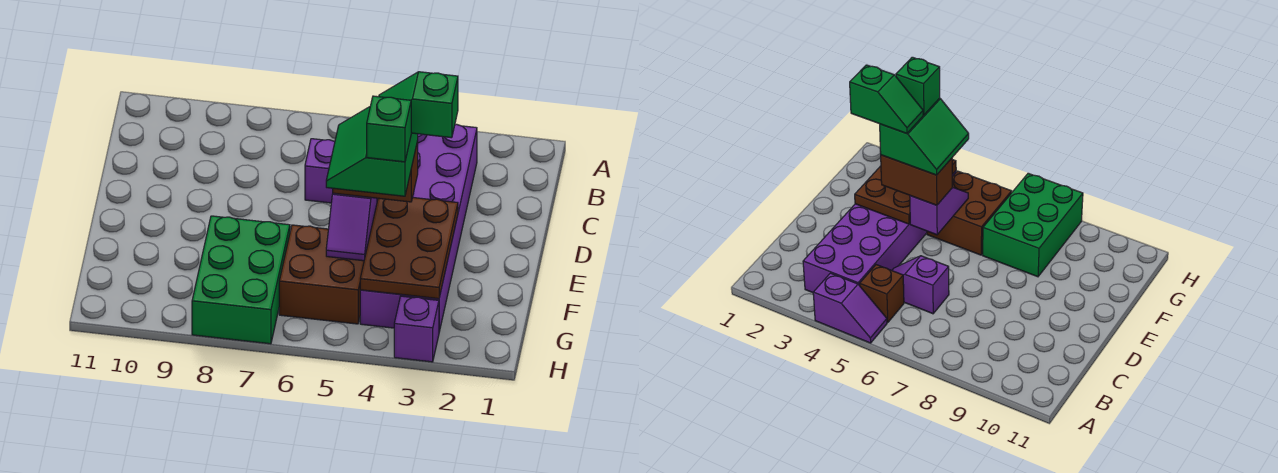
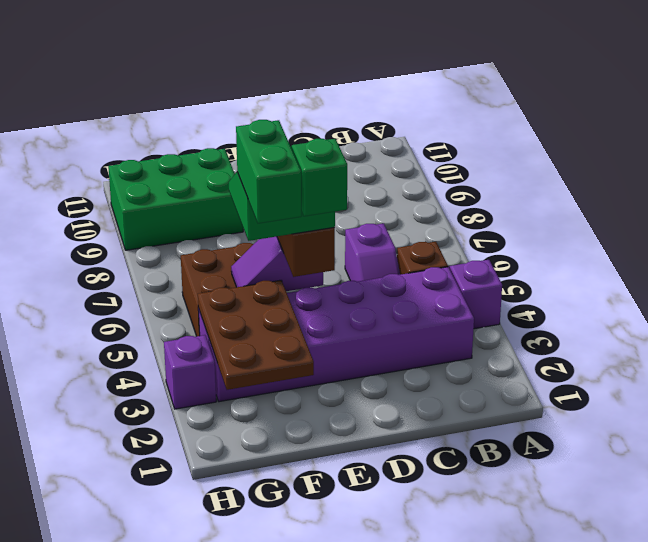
brown plate E3:G4 level 2 -> brown plate F2:G4 level 2
green brick F4 level 5 -> green brick F3:F4 level 5
green brick F7:H8 level 1 -> green brick F9:H10 level 1

